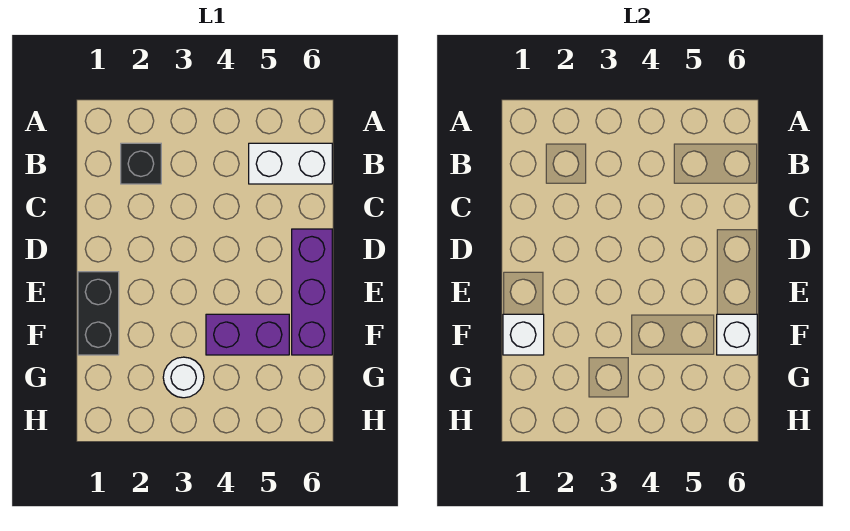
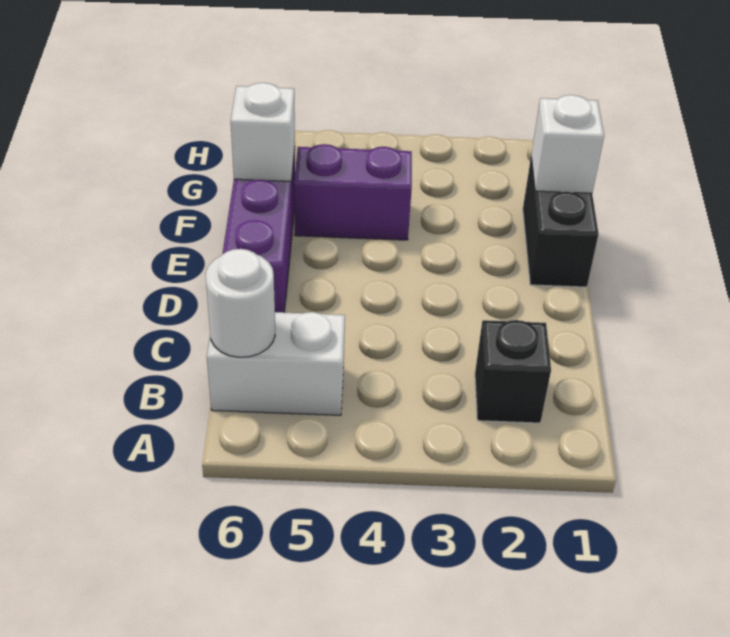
white round brick G3 level 1 -> white round brick B6 level 2

